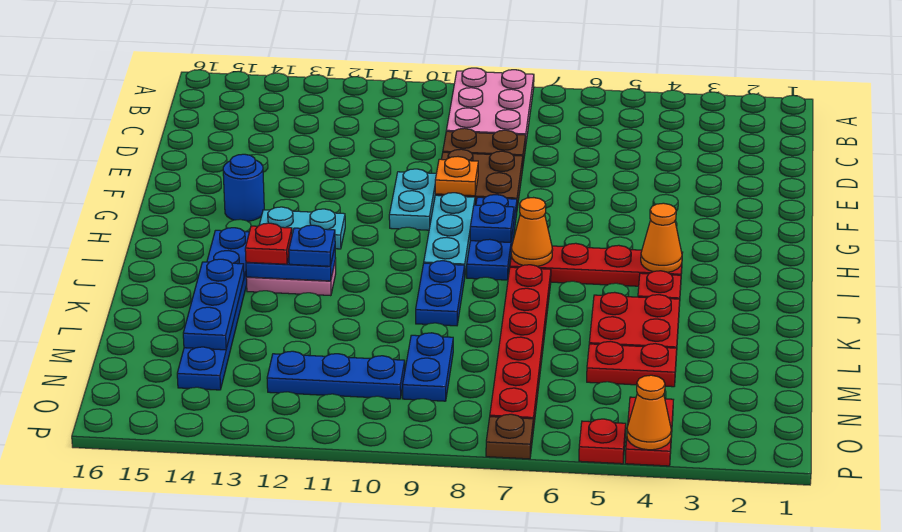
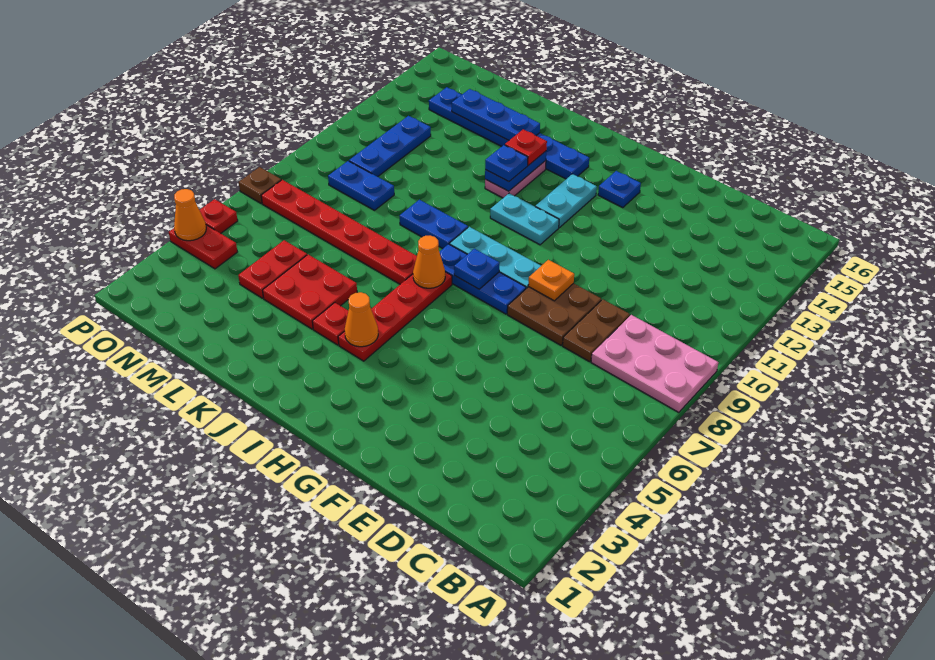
cyan plate F10:G10 level 1 -> cyan plate H11:I11 level 1
blue round brick G14 level 1 -> blue plate G14 level 1

